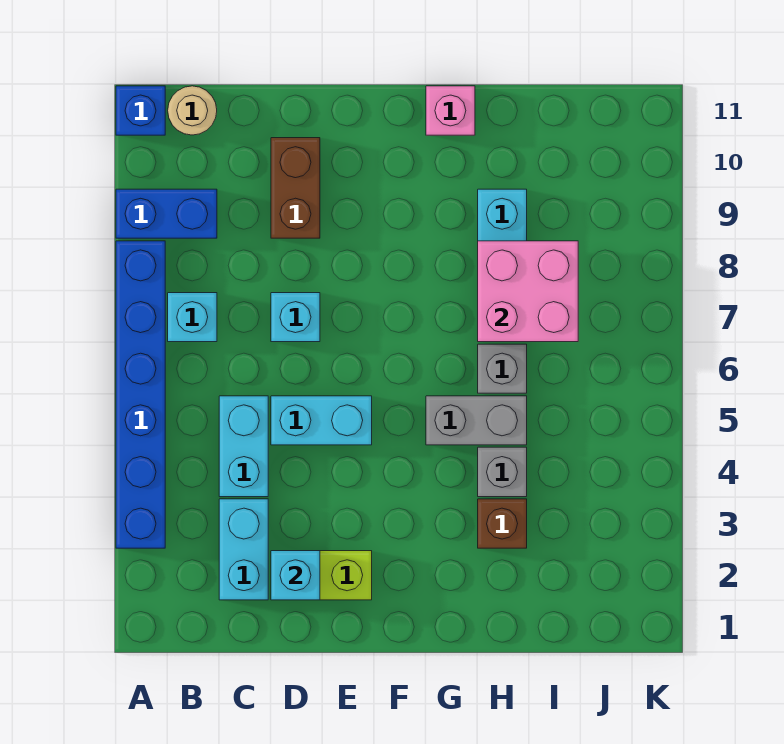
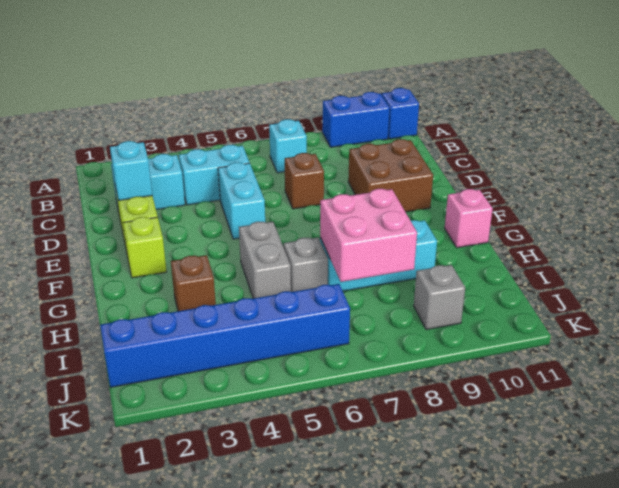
blue brick A3:A8 level 1 -> blue brick J1:J6 level 1
blue brick A9:B9 level 1 -> blue brick A9:A10 level 1
tan round brick B11 level 1 -> none
cyan brick D7 level 1 -> brown brick D7 level 1
brown brick D9:D10 level 1 -> brown brick D9:E10 level 1
none -> lime brick F2 level 1
grey brick H4 level 1 -> grey brick J9 level 1

